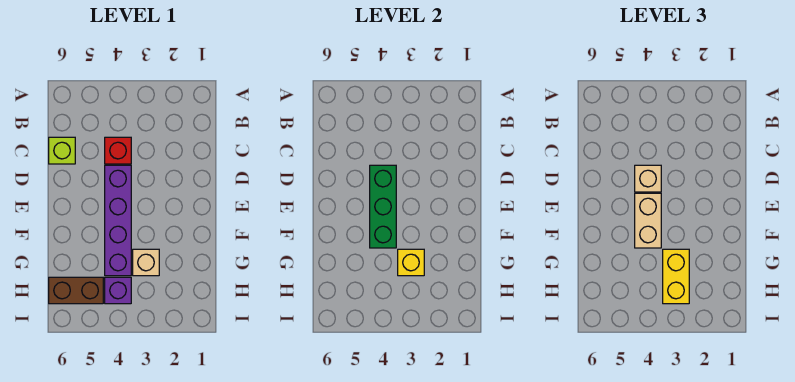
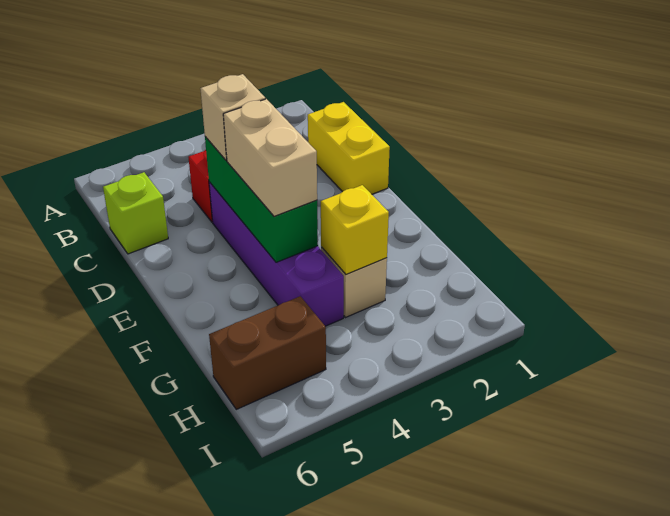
yellow brick G3:H3 level 3 -> yellow brick C1:D1 level 1
purple brick H4 level 1 -> none

